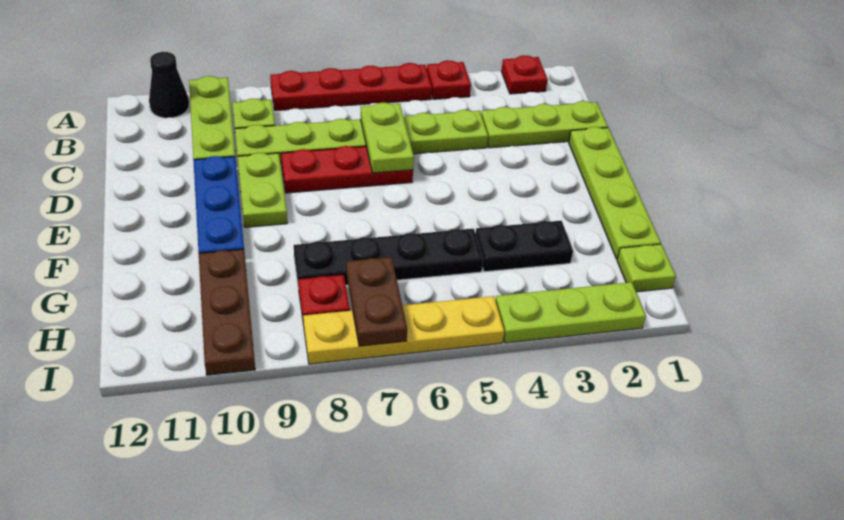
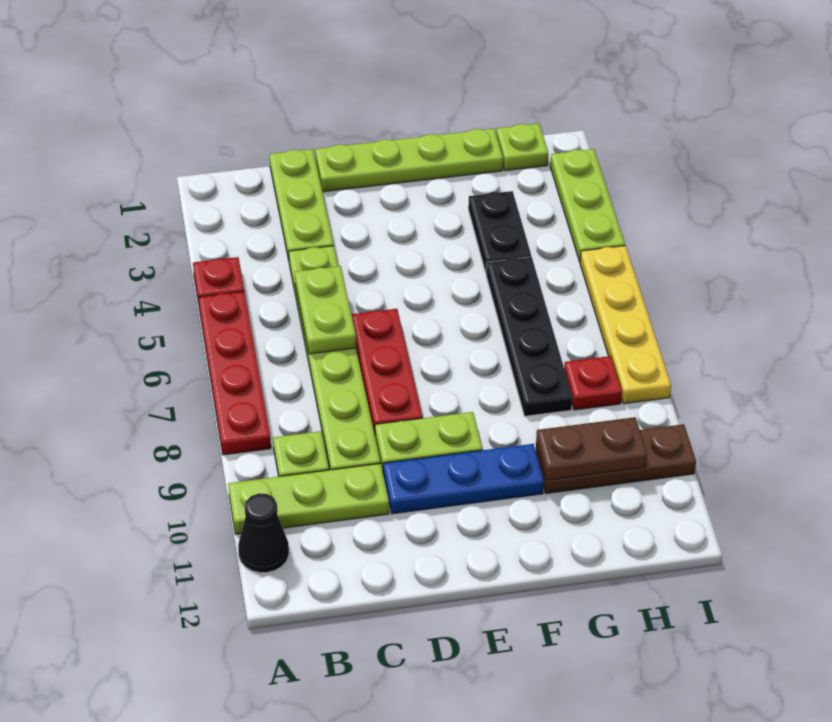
red plate A2 level 1 -> none
lime plate C6:D6 level 2 -> lime plate C5:C6 level 2
brown plate H7:I7 level 2 -> brown plate G10:H10 level 2

